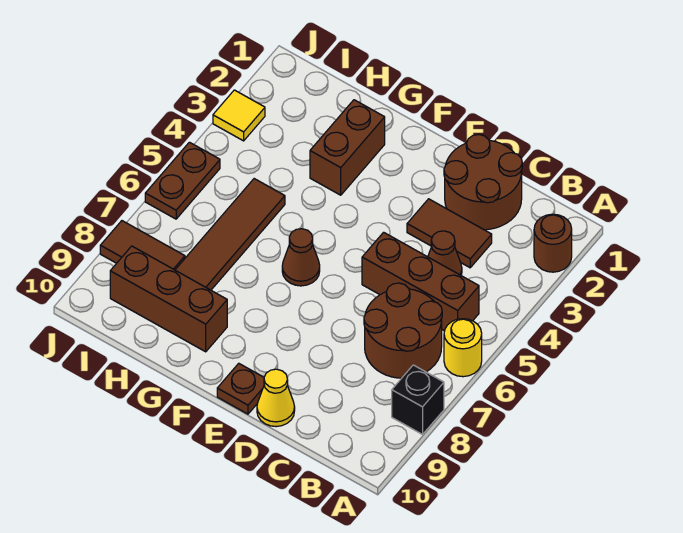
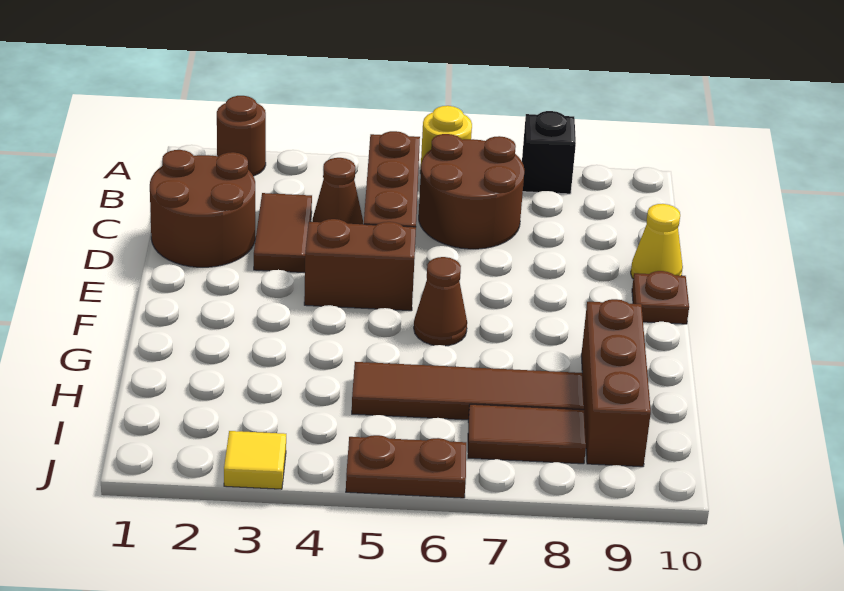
brown brick G2:G3 level 1 -> brown brick E4:E5 level 1
brown tile I8:J8 level 1 -> brown tile I7:I8 level 1

